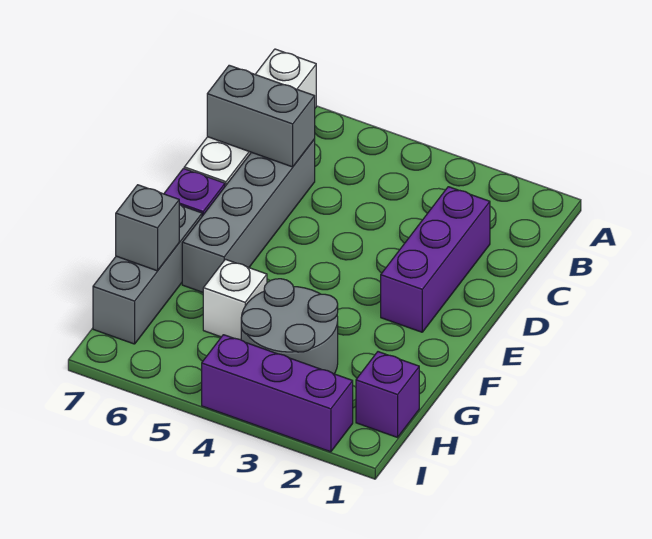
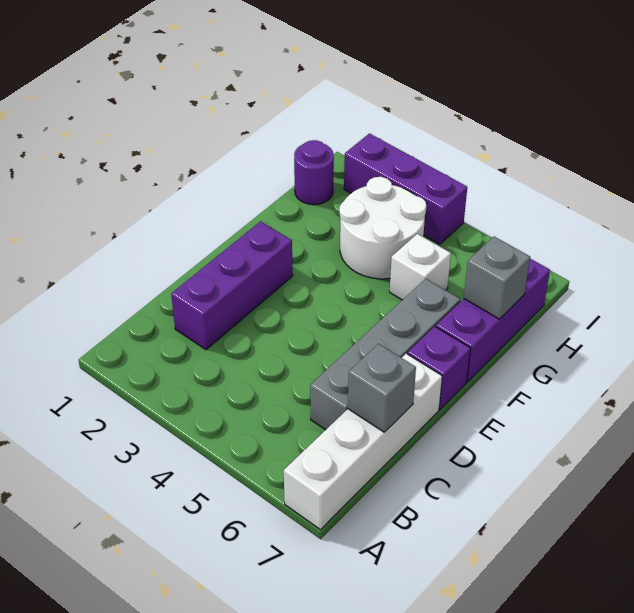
grey brick C6:C7 level 2 -> grey brick C7 level 2
grey brick F7:H7 level 1 -> purple brick F7:H7 level 1
grey round brick G3:H4 level 1 -> white round brick G3:H4 level 1
purple brick H1 level 1 -> purple round brick H1 level 1

